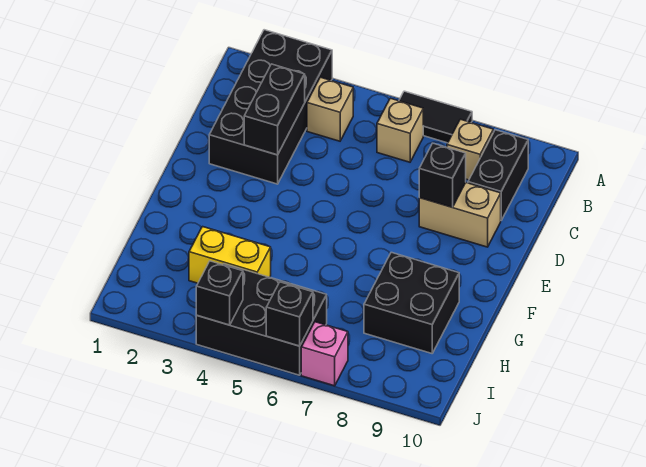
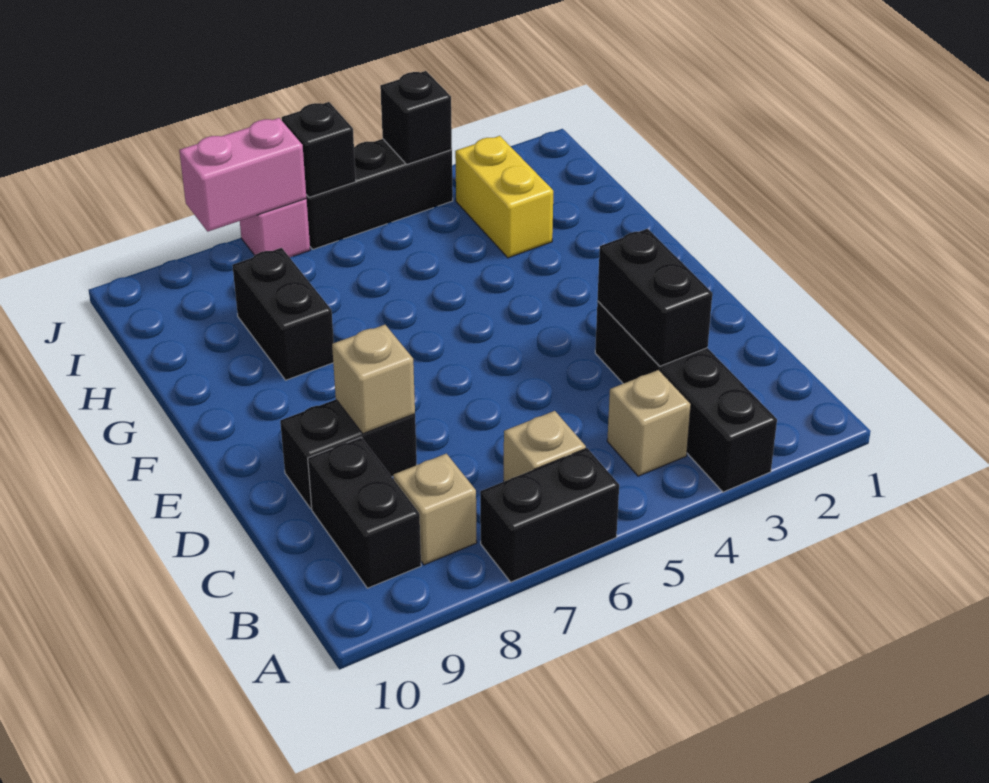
black brick A2:D3 level 1 -> black brick A3:D3 level 1
black tile A6:A7 level 1 -> black brick A6:A7 level 1
tan brick D8:D9 level 1 -> black brick D8:D9 level 1
black brick D8 level 2 -> tan brick D8 level 2
black brick G8:H9 level 1 -> black brick G8:H8 level 1
yellow brick H3:H4 level 1 -> yellow brick H3:I3 level 1
black brick I4:J6 level 1 -> black brick J4:J6 level 1
none -> pink brick J7:J8 level 2

